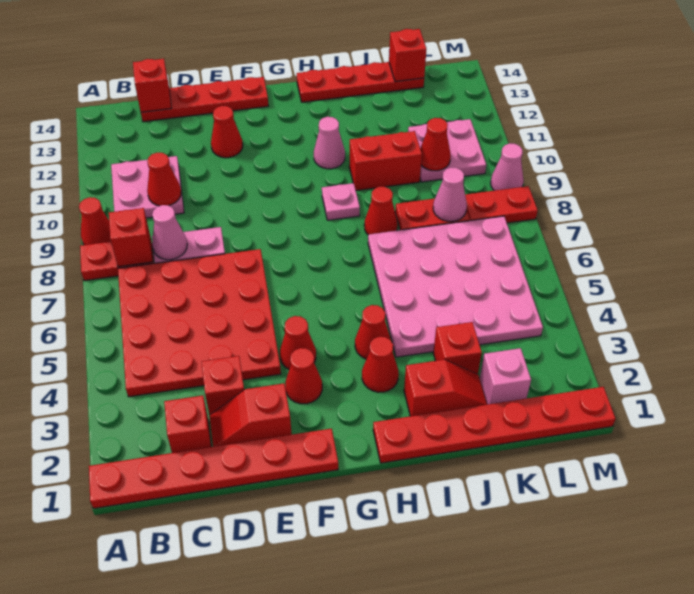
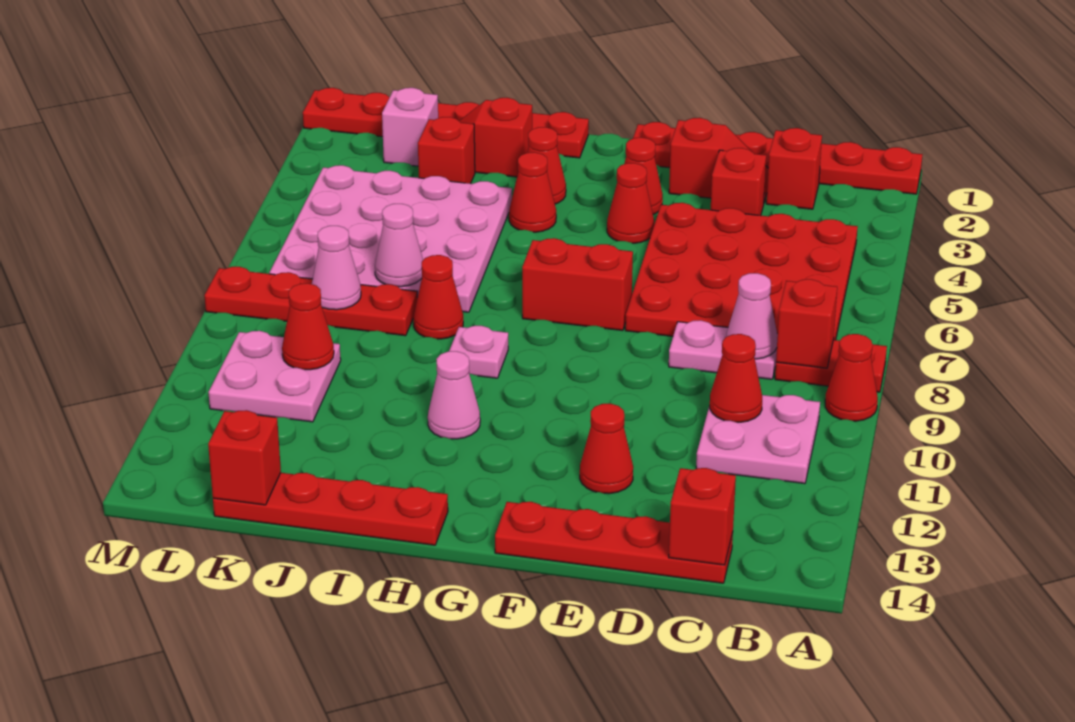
red brick I10:J10 level 1 -> red brick F7:G7 level 1
pink cone M9 level 1 -> pink cone J7 level 2

